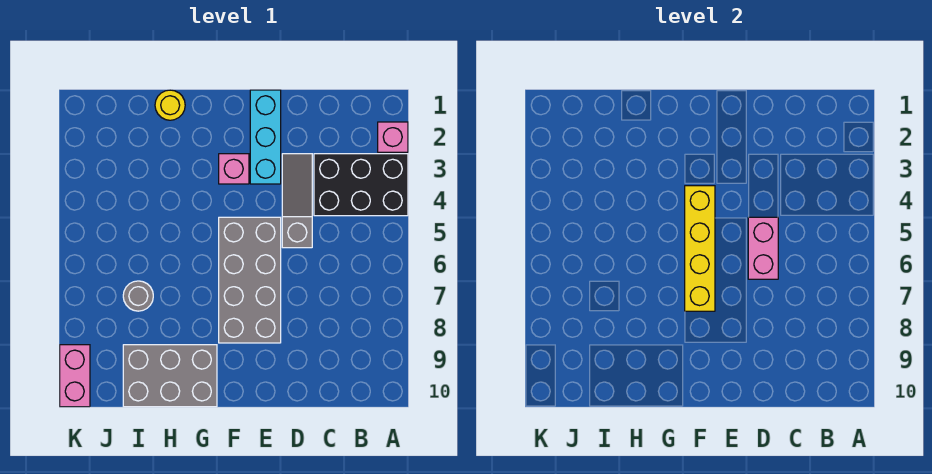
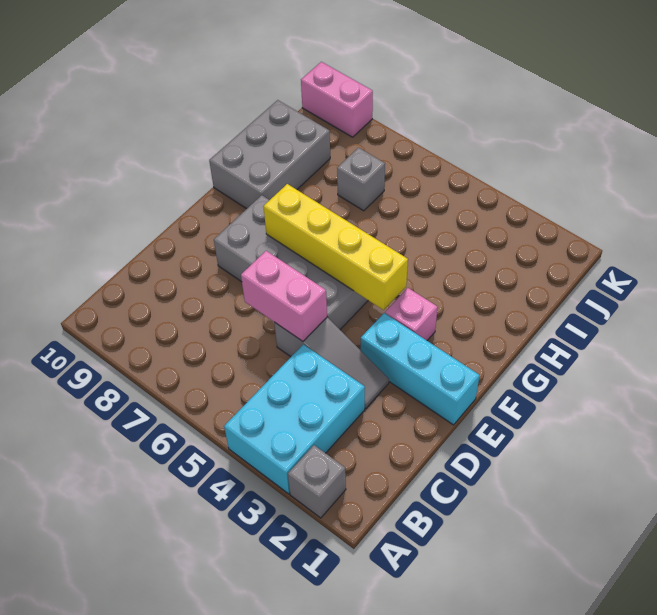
pink brick A2 level 1 -> grey brick A2 level 1
black brick A3:C4 level 1 -> cyan brick A3:C4 level 1
yellow round brick H1 level 1 -> none
grey round brick I7 level 1 -> grey brick I7 level 1

